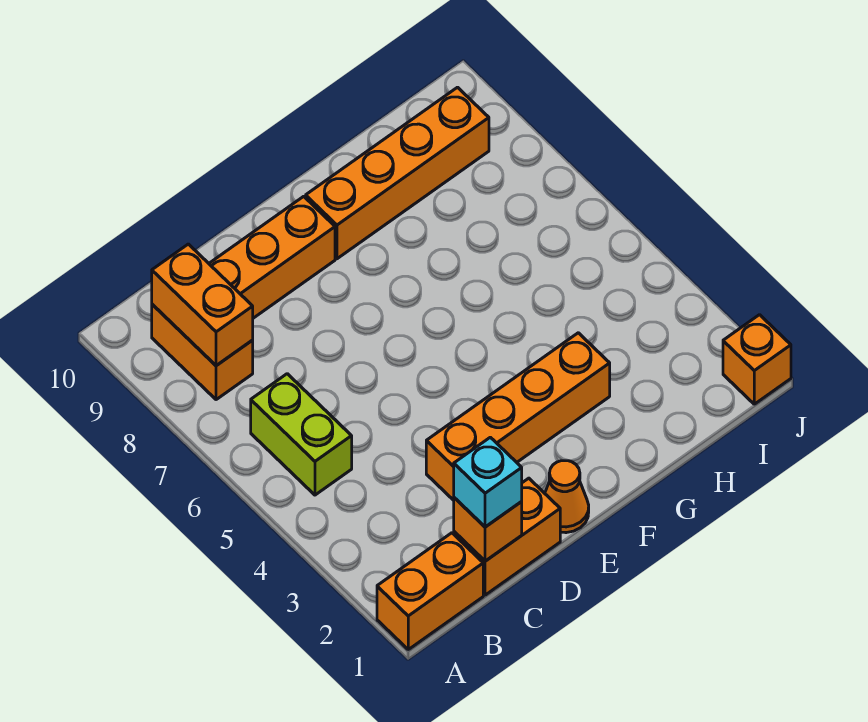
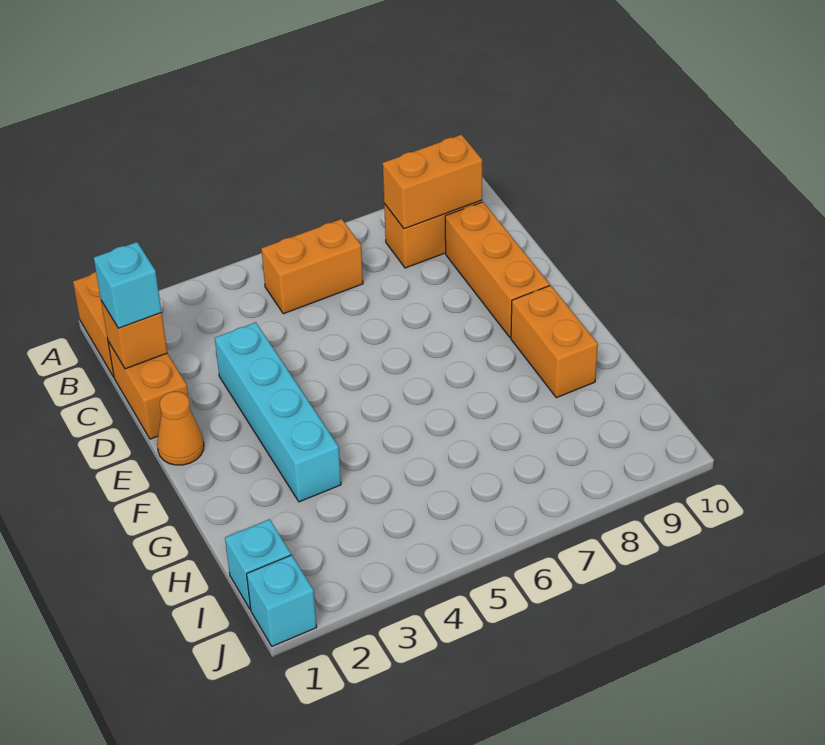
lime brick B5:B6 level 1 -> orange brick B5:B6 level 1
orange brick D3:G3 level 1 -> cyan brick D3:G3 level 1
orange brick F9:I9 level 1 -> orange brick F9:G9 level 1
none -> cyan brick I1 level 1
orange brick J1 level 1 -> cyan brick J1 level 1

